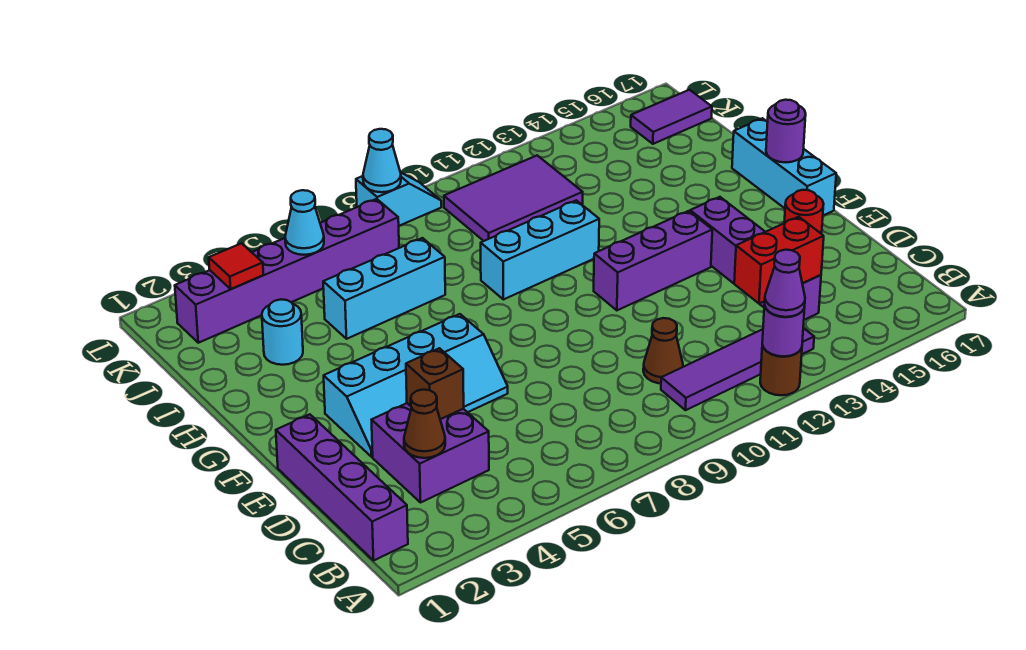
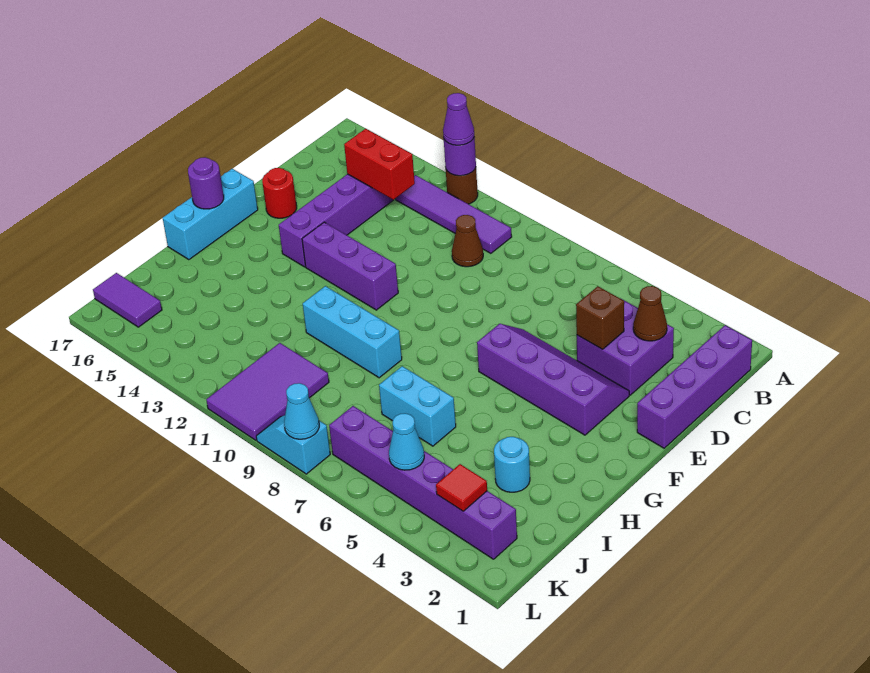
cyan slope E3:F6 level 1 top F -> purple slope E3:F6 level 1 top F
cyan brick I5:I7 level 1 -> cyan brick I6:I7 level 1
purple tile J10:K12 level 1 -> purple tile J10:L11 level 1

